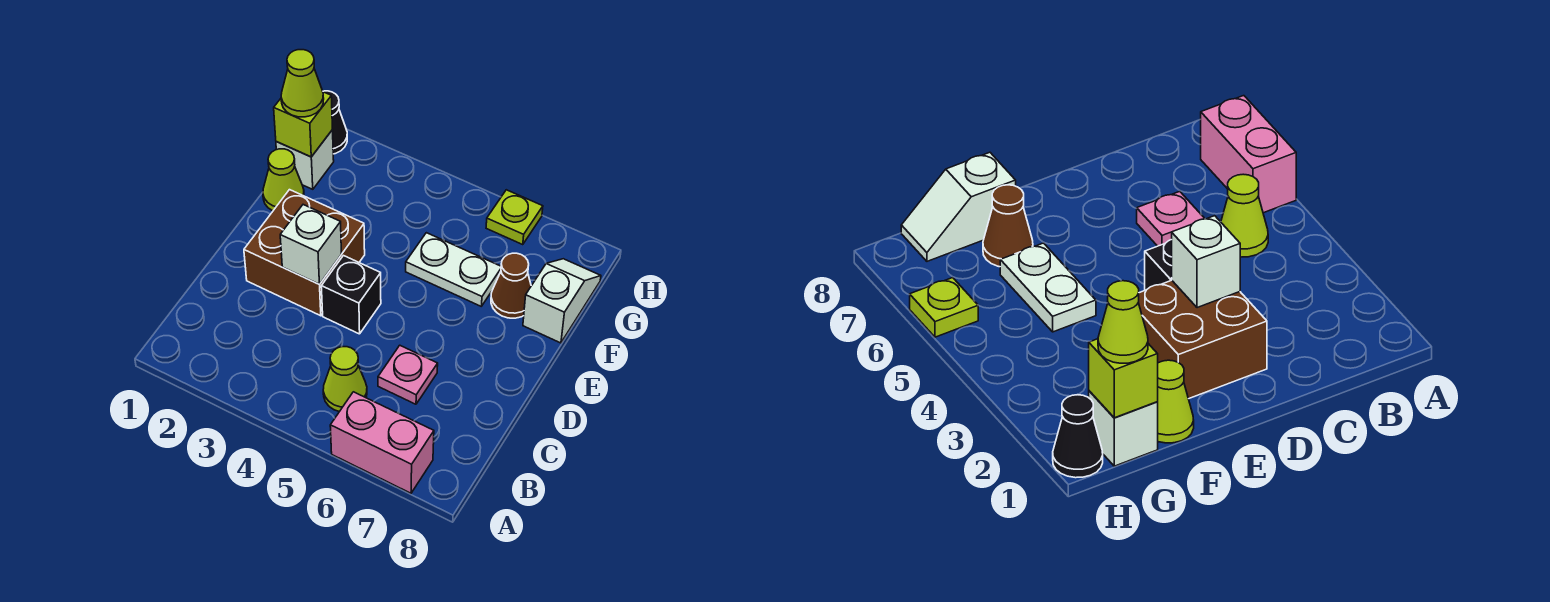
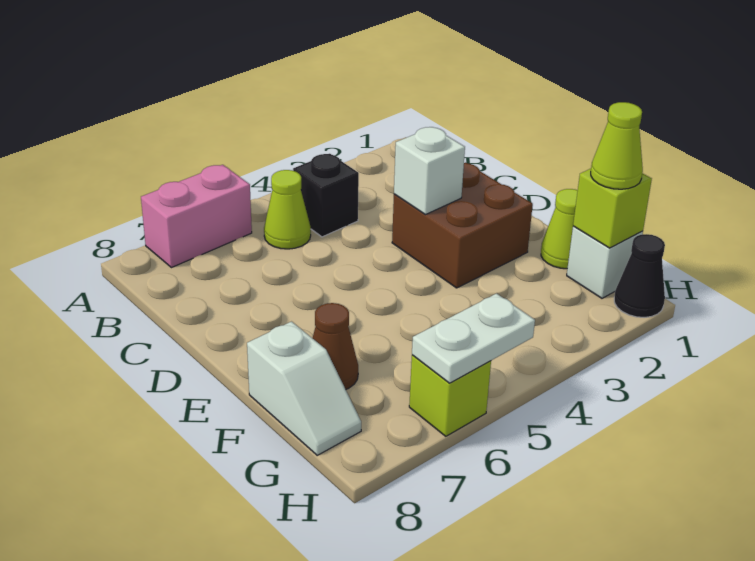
pink plate C6 level 1 -> none
black brick D4 level 1 -> black brick B4 level 1
white plate F5:F6 level 1 -> white plate H5:H6 level 2
lime plate H6 level 1 -> lime brick H6 level 1

